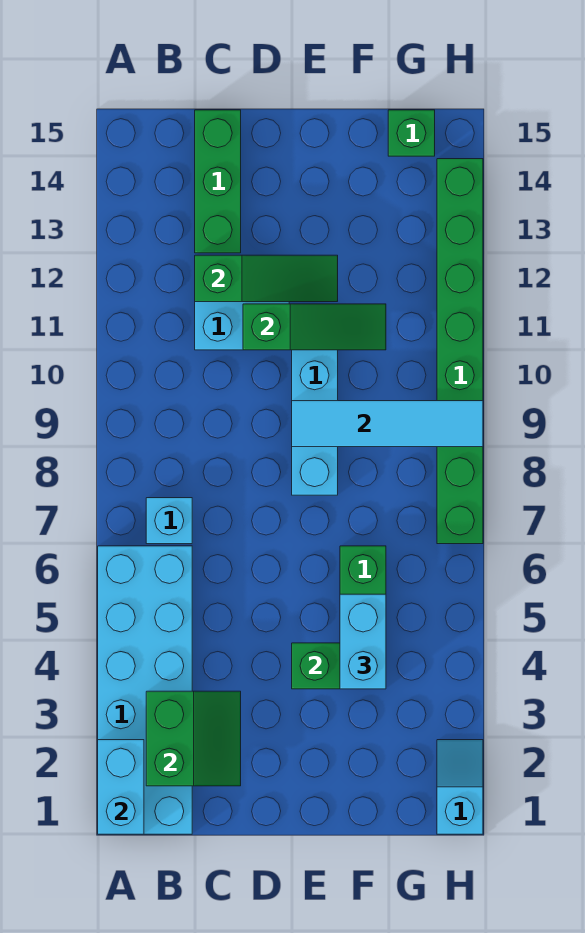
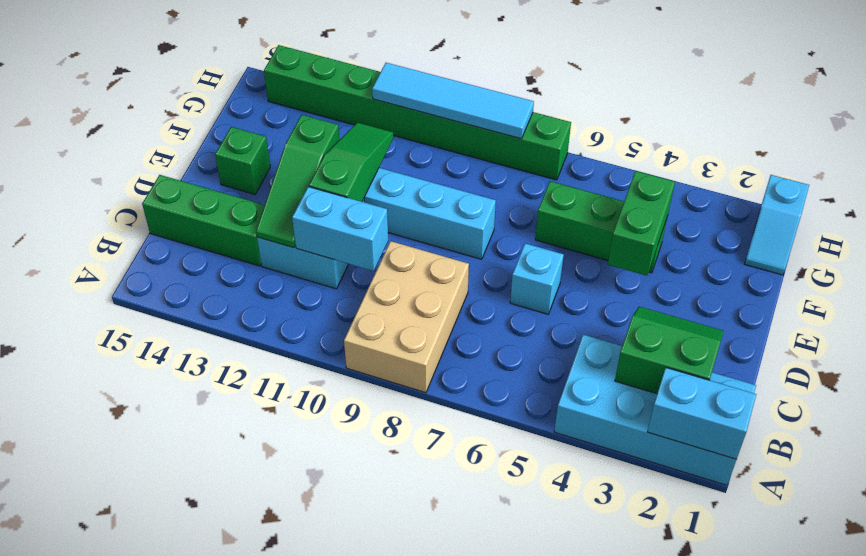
cyan brick A1:B6 level 1 -> cyan brick A1:B4 level 1
none -> tan brick A8:C9 level 1
cyan brick B7 level 1 -> cyan brick D6 level 1
green slope C12:E12 level 2 top C -> green slope C12:E12 level 2 top E
cyan tile E9:H9 level 2 -> cyan tile H8:H11 level 2
cyan brick F4:F5 level 3 -> cyan brick C10:C11 level 2
green brick G15 level 1 -> green brick E14 level 1
cyan slope H1:H2 level 1 top 1 -> cyan slope G1:H1 level 1 top H

